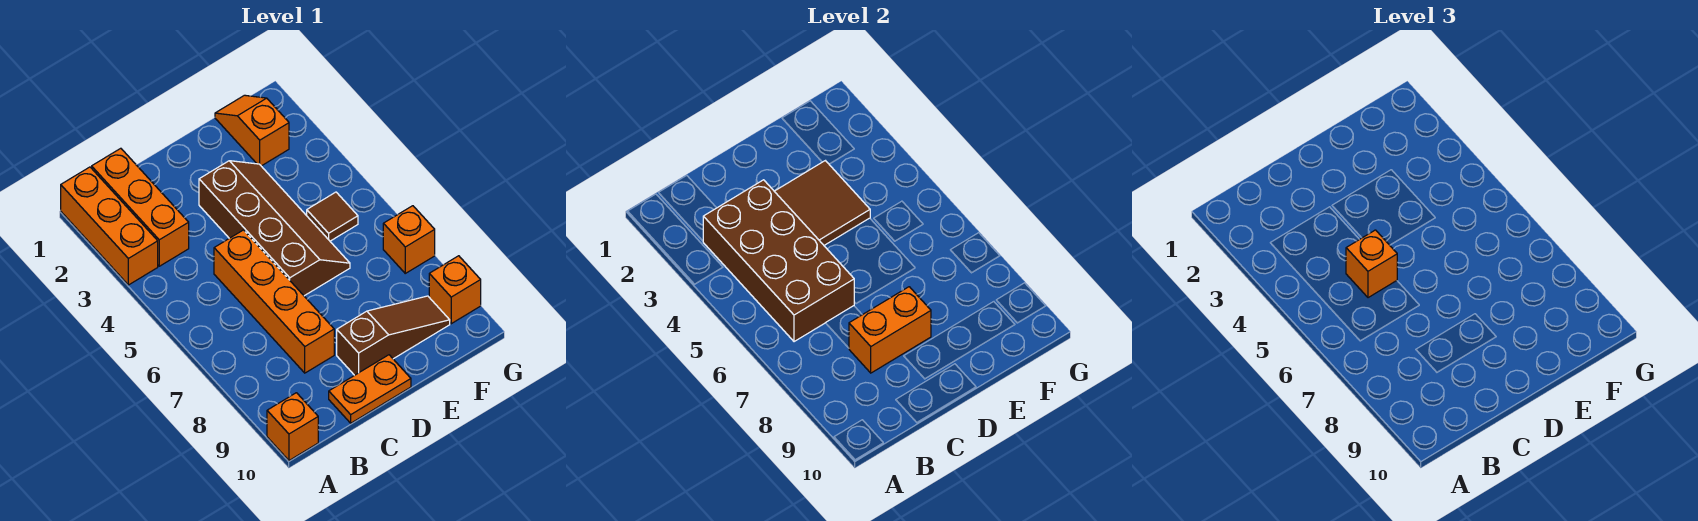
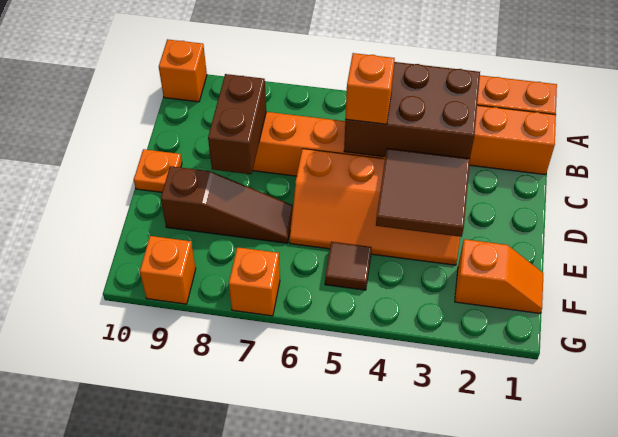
brown brick B3:C6 level 2 -> brown brick B3:C5 level 2
orange brick C8:D8 level 2 -> brown brick C8:D8 level 2
orange plate C10:D10 level 1 -> orange plate D10 level 1
brown slope D3:E6 level 1 top D -> orange slope D3:E6 level 1 top D
brown slope D9:F9 level 1 top D -> brown slope E7:E9 level 1 top 9

